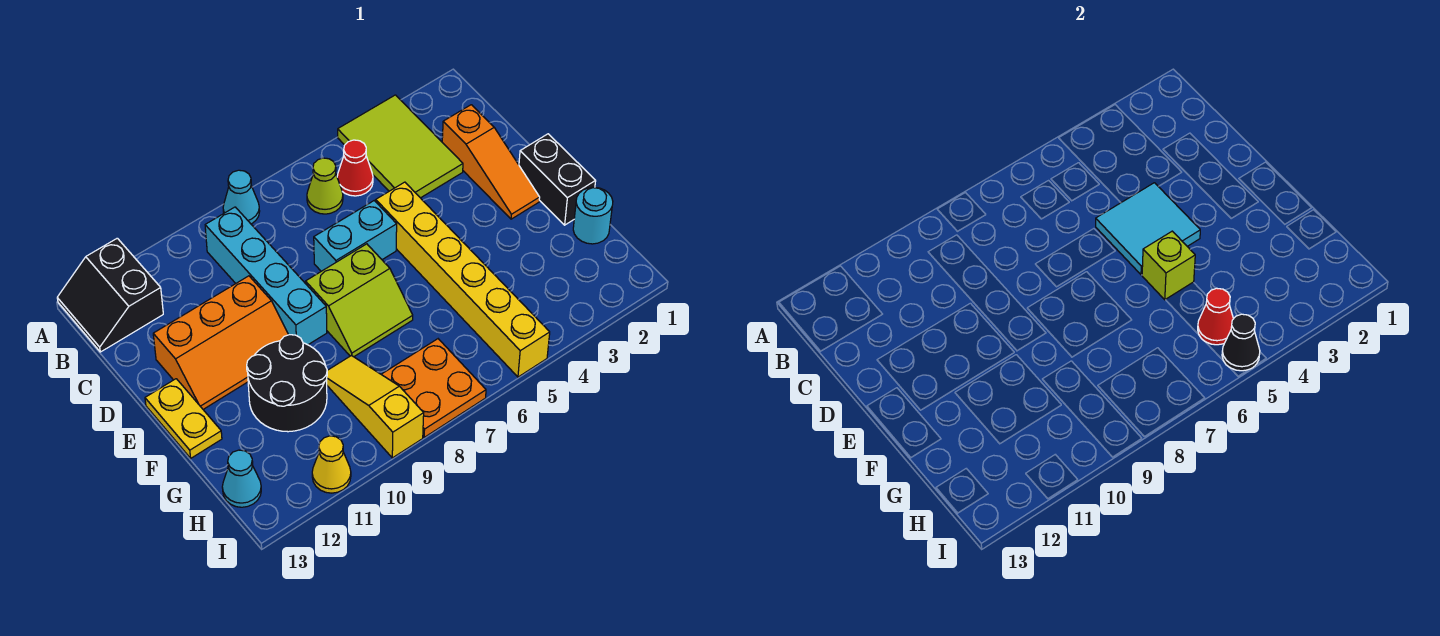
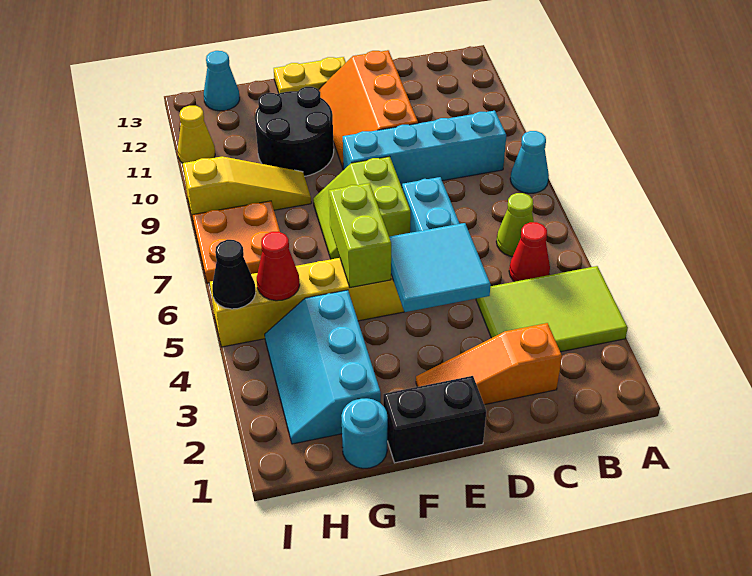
black slope A12:B13 level 1 top 12 -> none
lime brick F5 level 2 -> lime brick F5:F6 level 2
none -> cyan slope G2:H4 level 1 top G

